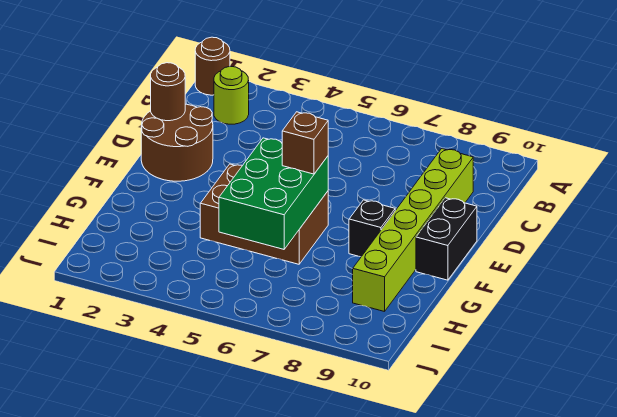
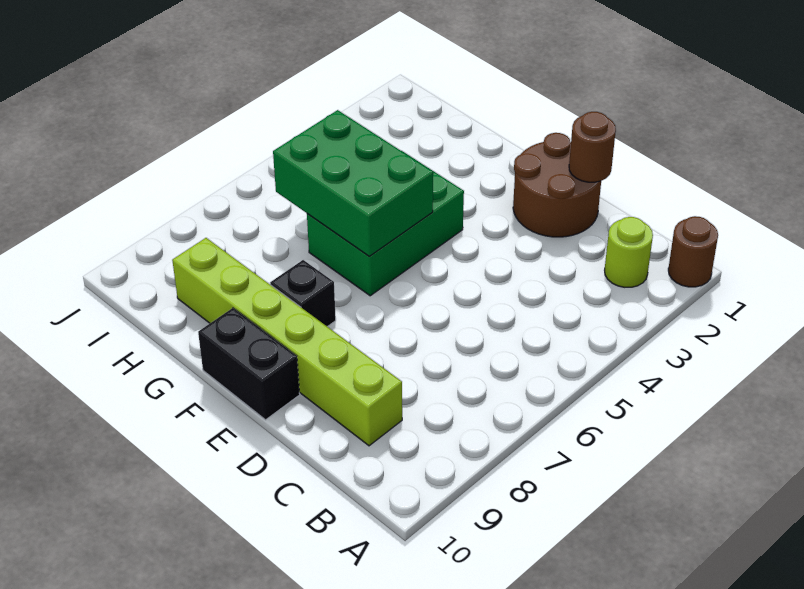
brown brick F4:G6 level 1 -> green brick F4:G6 level 1
brown brick F6 level 3 -> none

